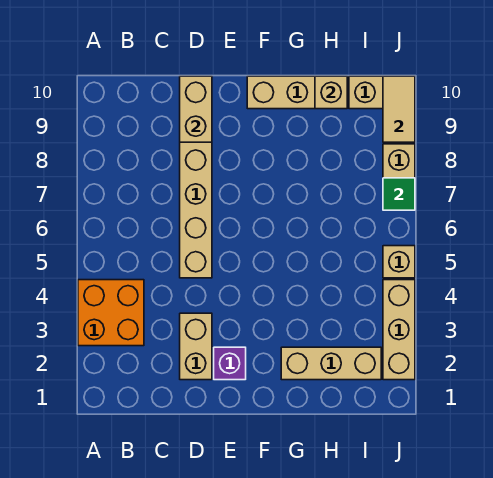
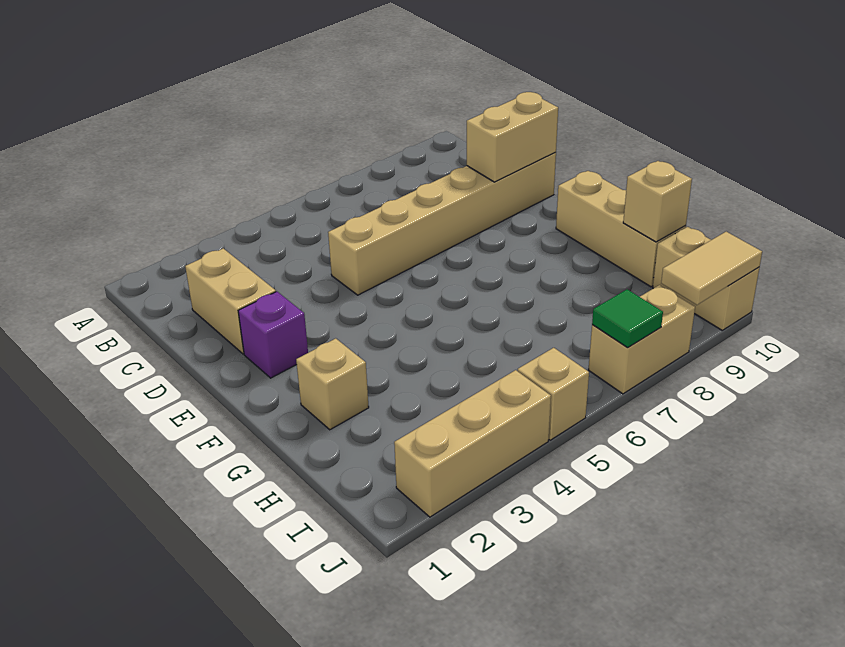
orange brick A3:B4 level 1 -> none
tan brick D2:D3 level 1 -> tan brick C2:D2 level 1
tan brick G2:I2 level 1 -> tan brick G2 level 1

